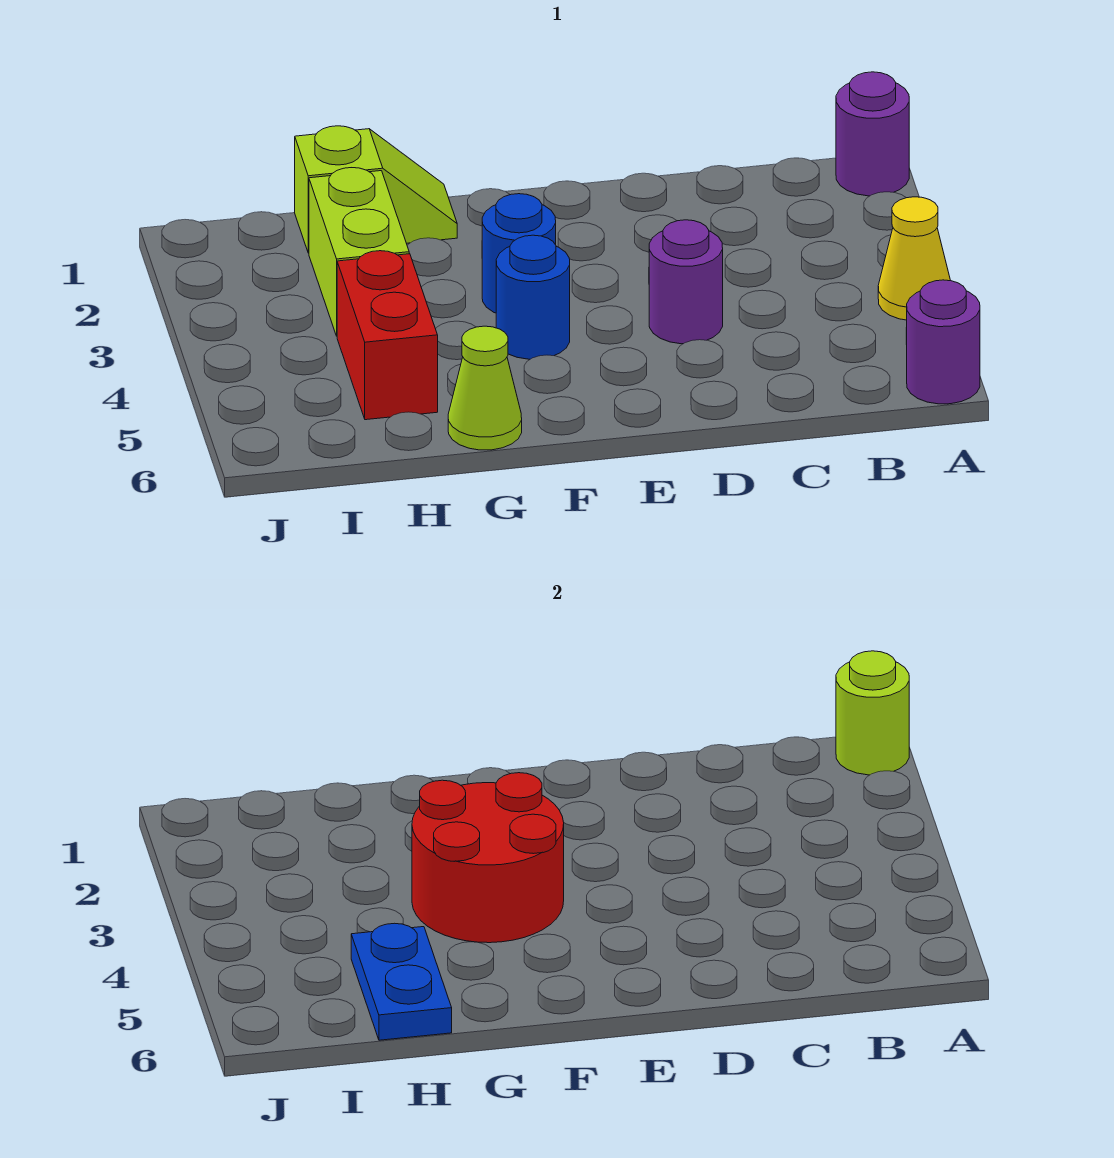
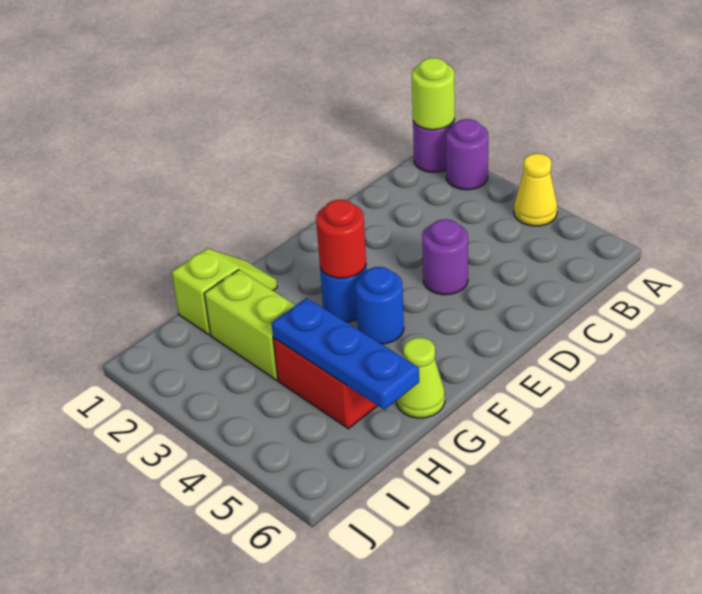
purple round brick A6 level 1 -> purple round brick A2 level 1
red round brick F3:G4 level 2 -> red round brick F3 level 2
blue plate H5:H6 level 2 -> blue plate H4:H6 level 2

